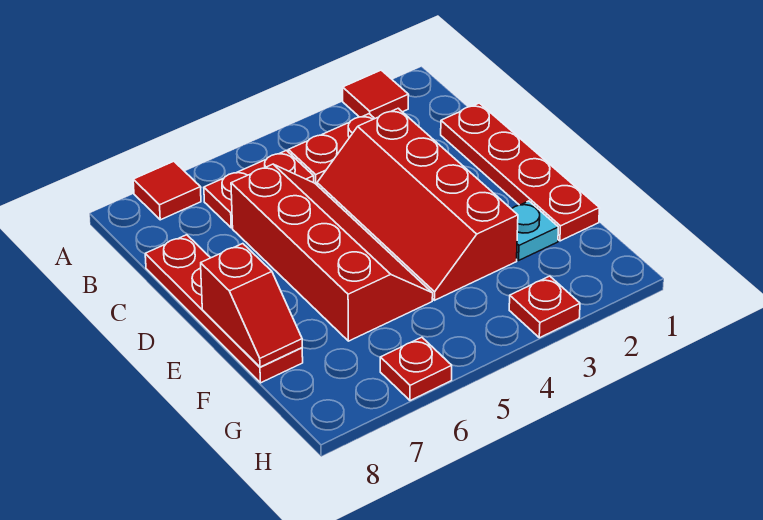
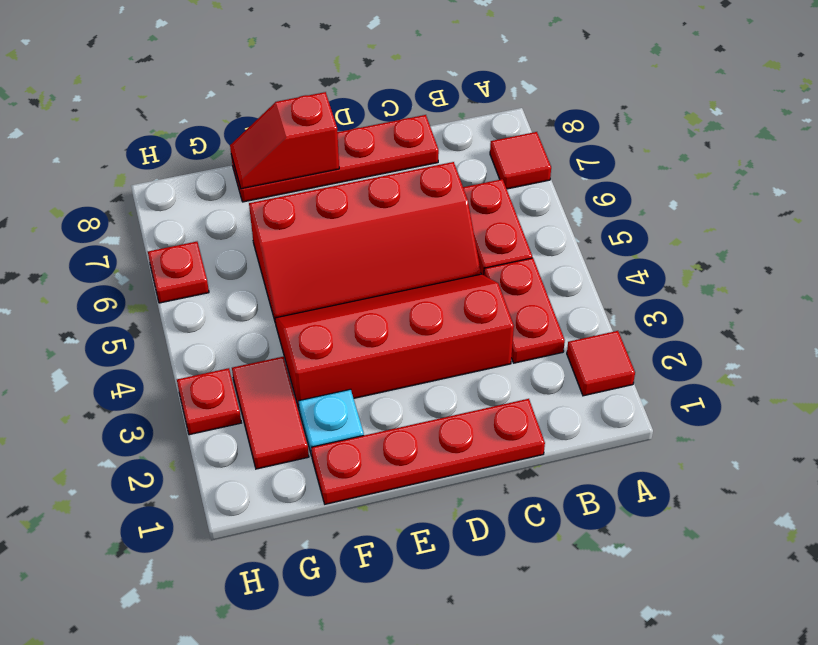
none -> red tile G2:G3 level 1

